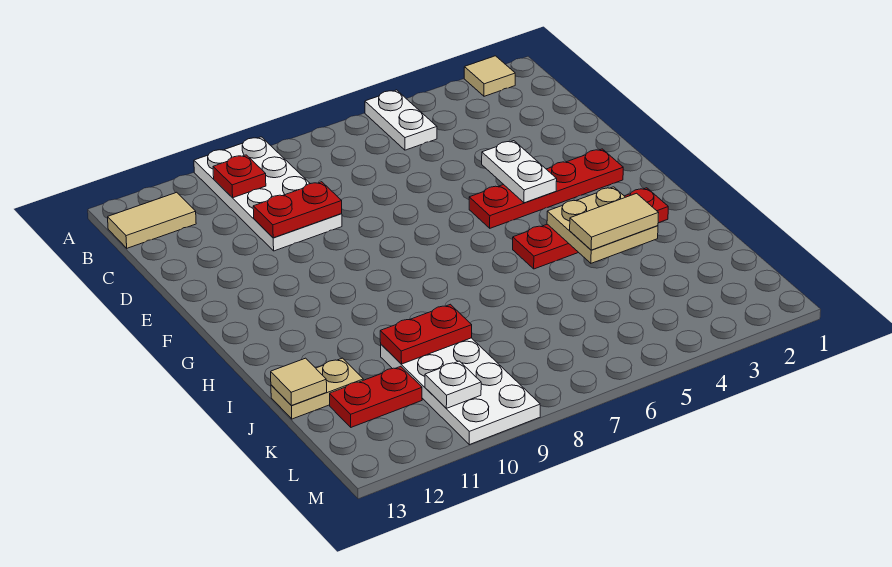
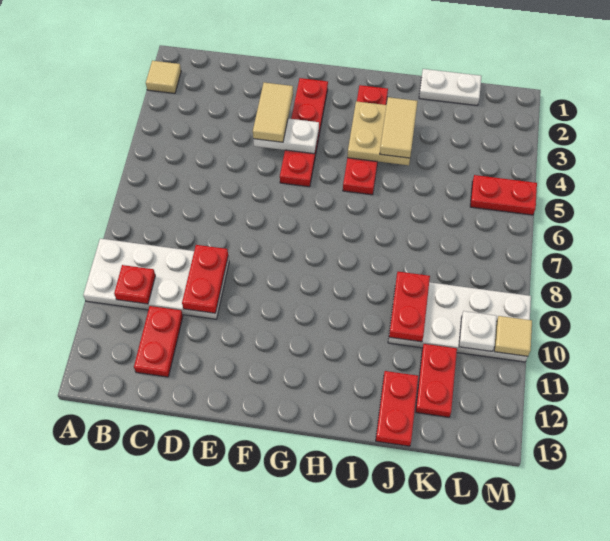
white plate A5:B5 level 1 -> white plate J1:K1 level 1
tan tile B12:B13 level 1 -> tan tile E3:E4 level 3
none -> red plate C11:C12 level 1
tan plate J12:J13 level 1 -> red plate J12:J13 level 1
tan tile J13 level 2 -> tan tile M10 level 2
none -> red plate L5:M5 level 1

